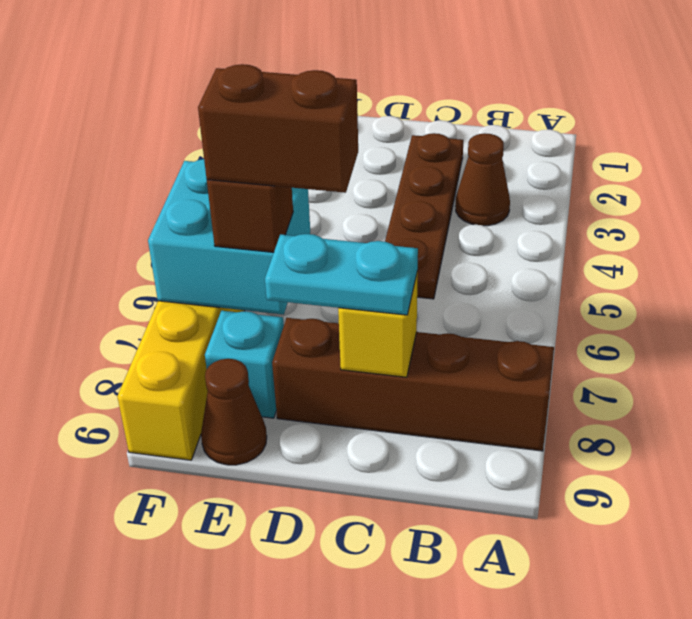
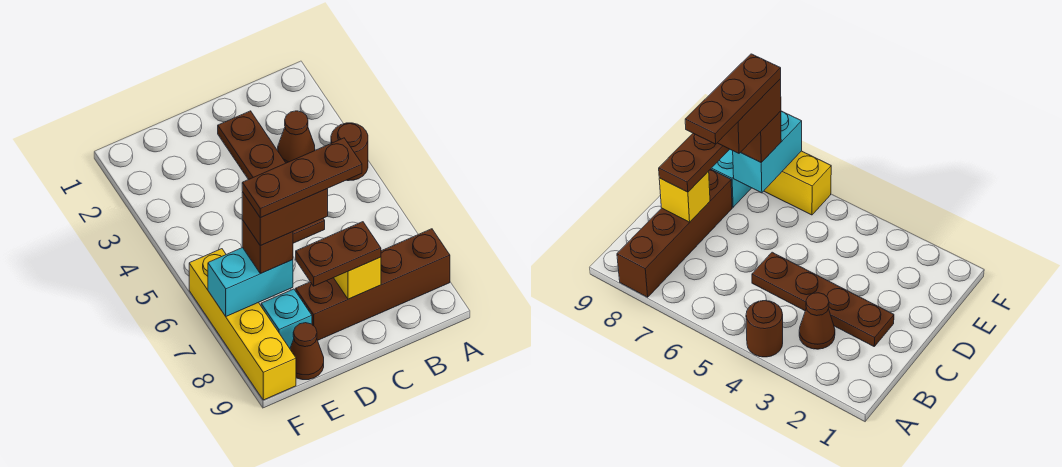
none -> brown round brick A4 level 1
none -> brown plate C7:E7 level 5
cyan plate C8:D8 level 3 -> brown plate C8:D8 level 3
cyan brick E6:F7 level 2 -> cyan brick E7:F7 level 2

